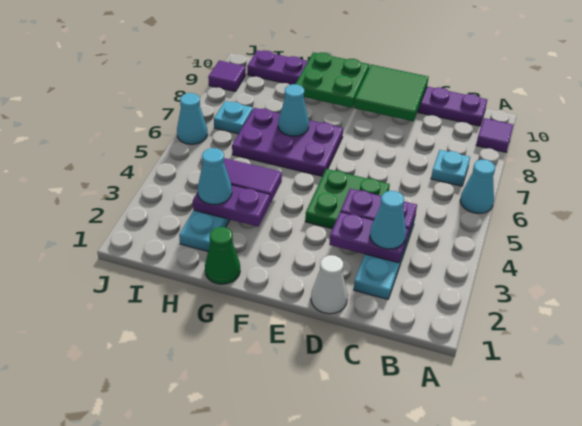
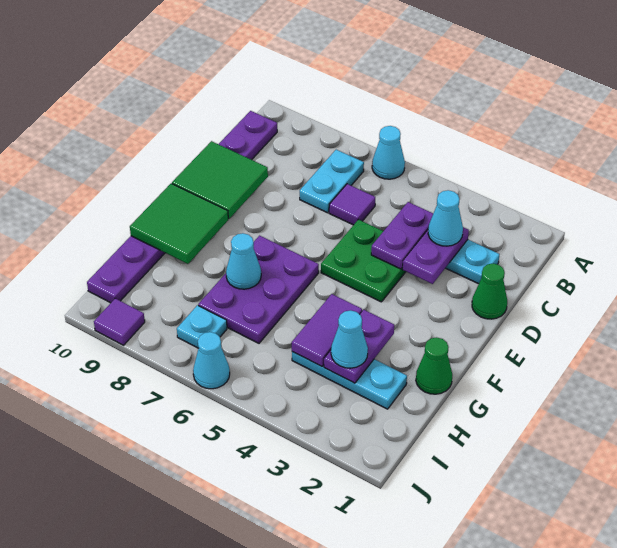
purple tile A9 level 1 -> purple tile C6 level 1
cyan plate B7 level 1 -> cyan plate B7:C7 level 1
white cone D1 level 1 -> green cone D1 level 1
green plate F9:G10 level 2 -> green tile F9:G10 level 2

